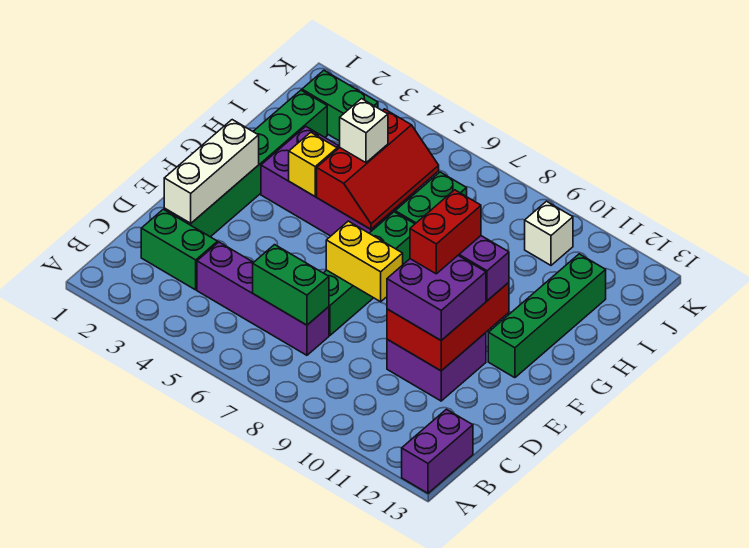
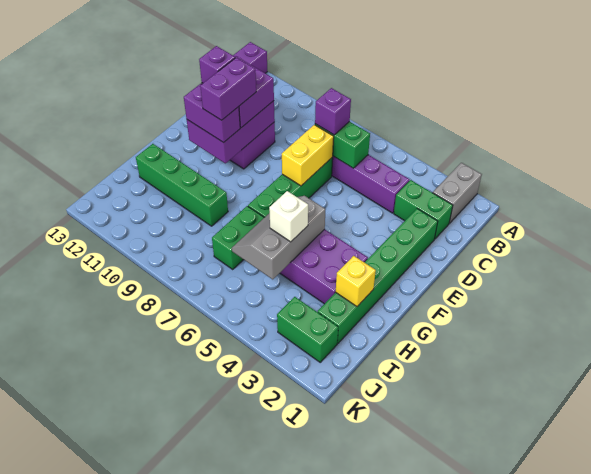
none -> grey brick A2:B2 level 1
none -> purple brick C7 level 3
white brick D2:F2 level 2 -> none
red brick D10:F11 level 2 -> purple brick D10:F11 level 2
yellow brick E7:E8 level 2 -> yellow brick D7:E7 level 2
red brick E10:F10 level 4 -> purple brick E10:F10 level 4
none -> purple brick E11 level 4
green brick F12:I12 level 1 -> green brick H9:H12 level 1
yellow brick G4 level 2 -> yellow brick H2 level 2
red slope G5:I6 level 2 top 5 -> grey slope G5:I6 level 2 top 5
white brick J10 level 1 -> none

